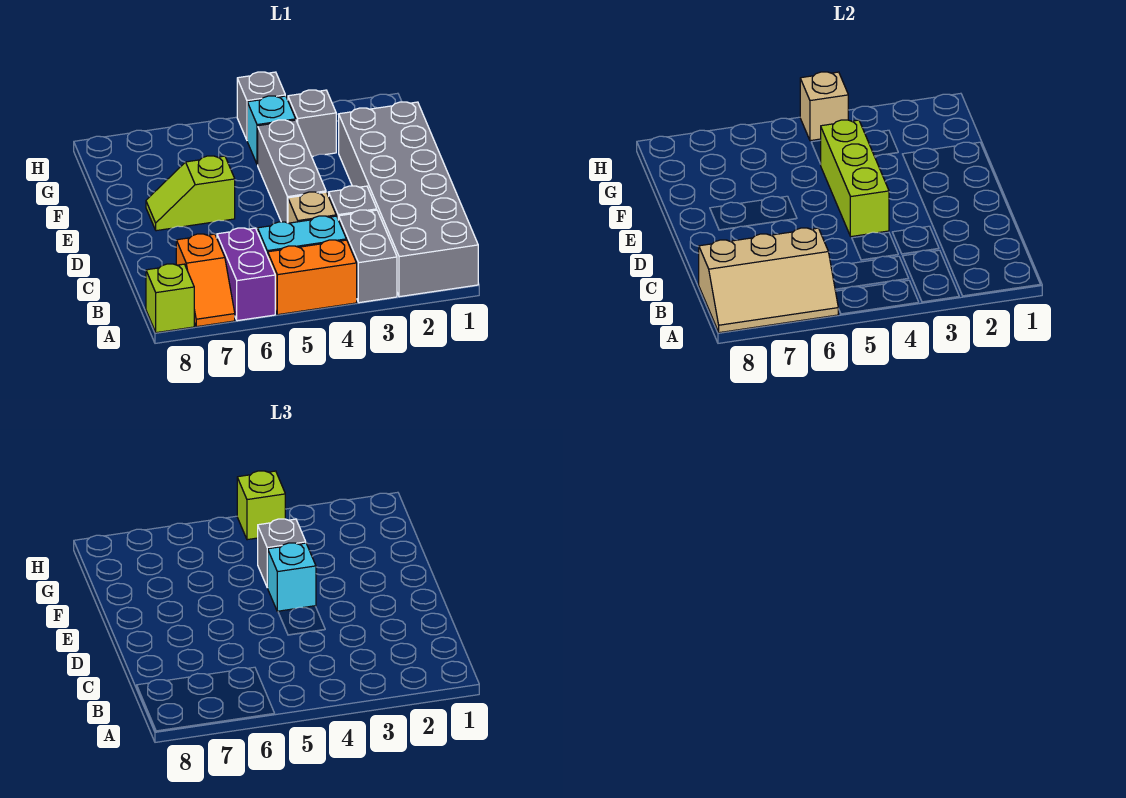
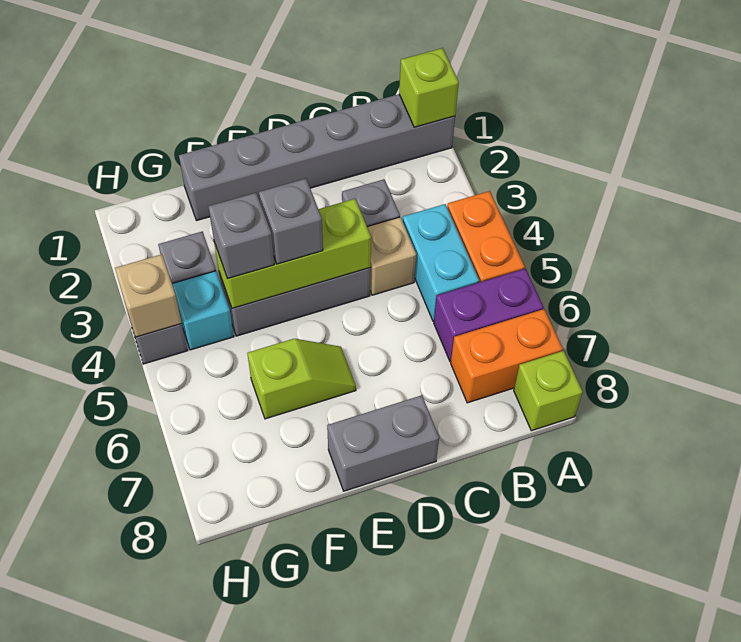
grey brick A1:F2 level 1 -> grey brick A1:F1 level 1
grey brick A3:B3 level 1 -> grey brick D8:E8 level 1
tan slope A6:B8 level 2 top B -> none
orange slope A7:B7 level 1 top B -> orange brick A7:B7 level 1
cyan brick E4 level 3 -> grey brick E4 level 3
lime slope E6:E7 level 1 top 6 -> lime slope E6:F6 level 1 top F
lime brick H4 level 3 -> lime brick A1 level 2

